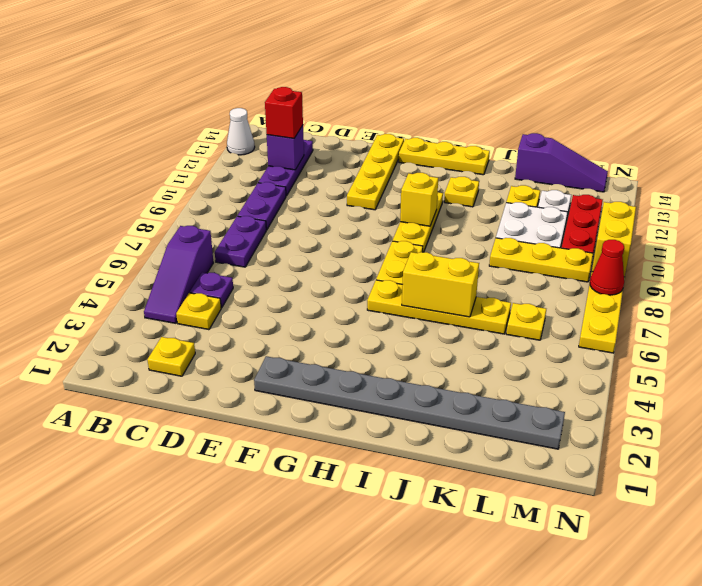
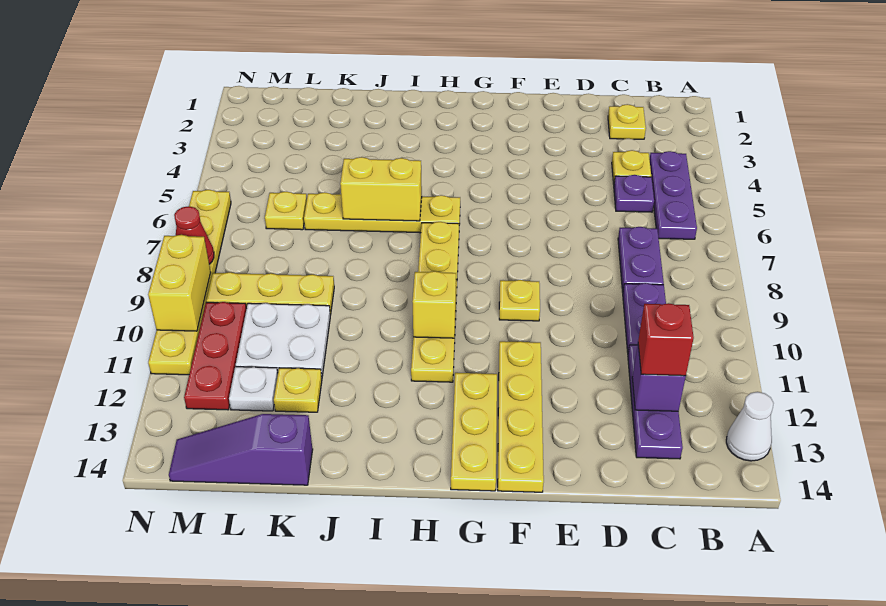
purple slope B4:B6 level 1 top 6 -> purple plate B4:B6 level 1
grey plate F2:M2 level 1 -> none
yellow plate G14:I14 level 1 -> yellow plate G12:G14 level 1
yellow plate I12 level 1 -> yellow plate F9 level 1

